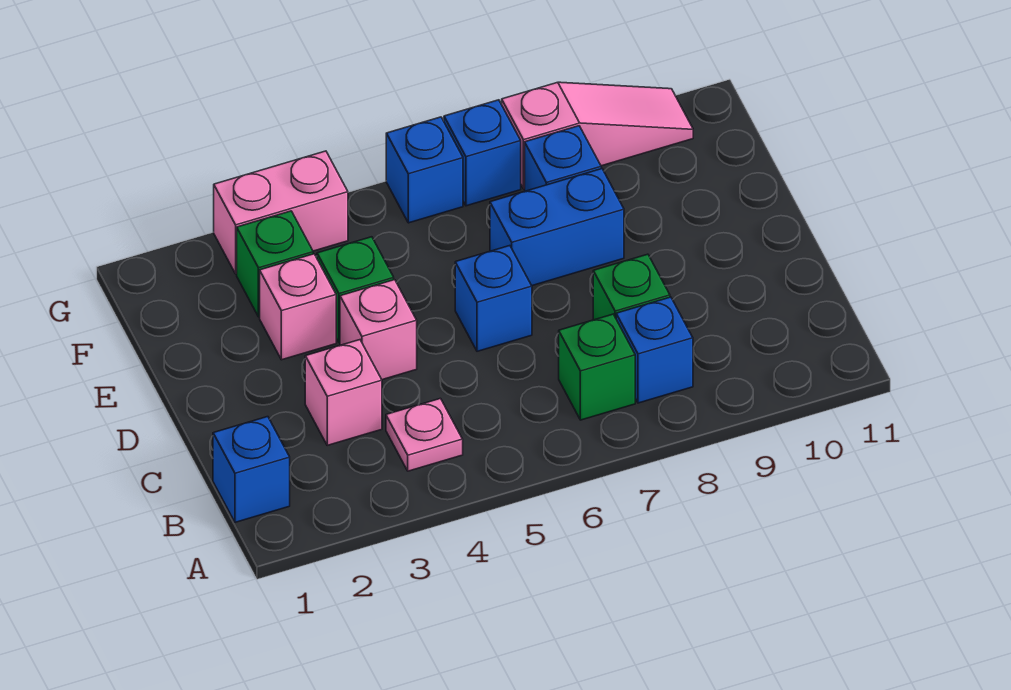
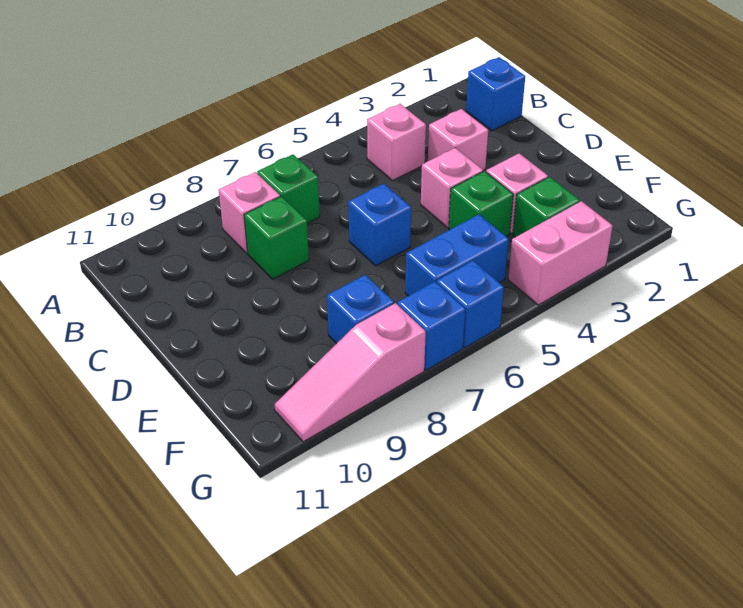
pink plate B4 level 1 -> pink brick B4 level 1
blue brick B8 level 1 -> pink brick B8 level 1
blue brick E7:E8 level 1 -> blue brick F5:F6 level 1

